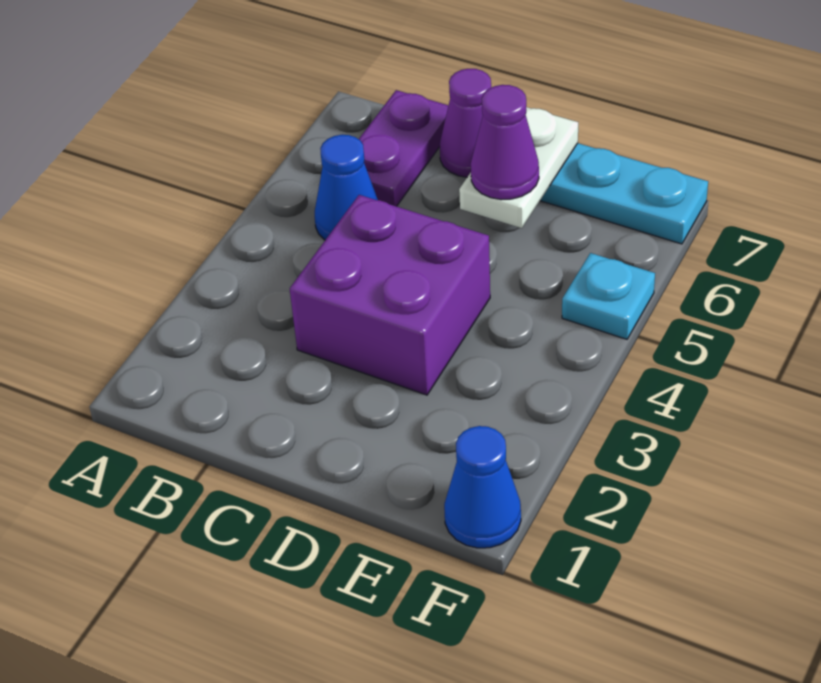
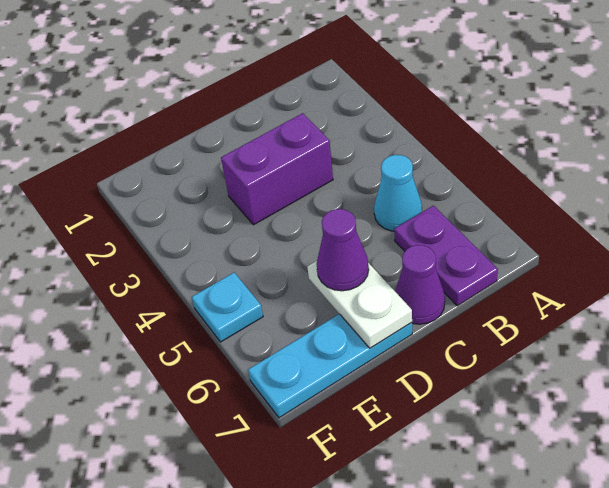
blue cone B5 level 1 -> cyan cone B5 level 1
purple brick C3:D4 level 1 -> purple brick C3:D3 level 1
blue cone F1 level 1 -> none

